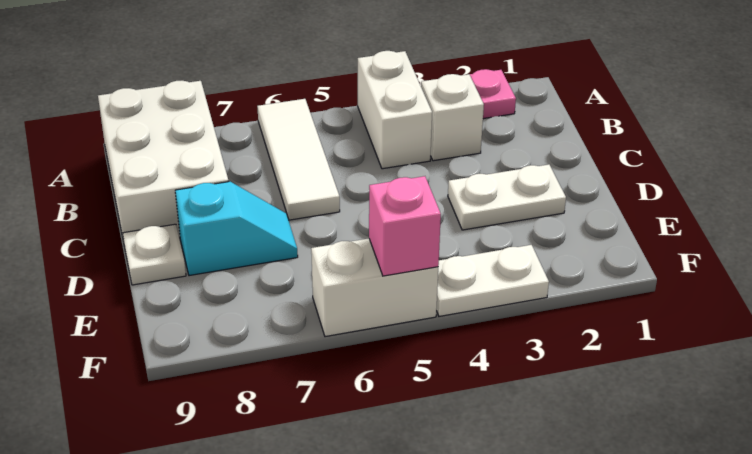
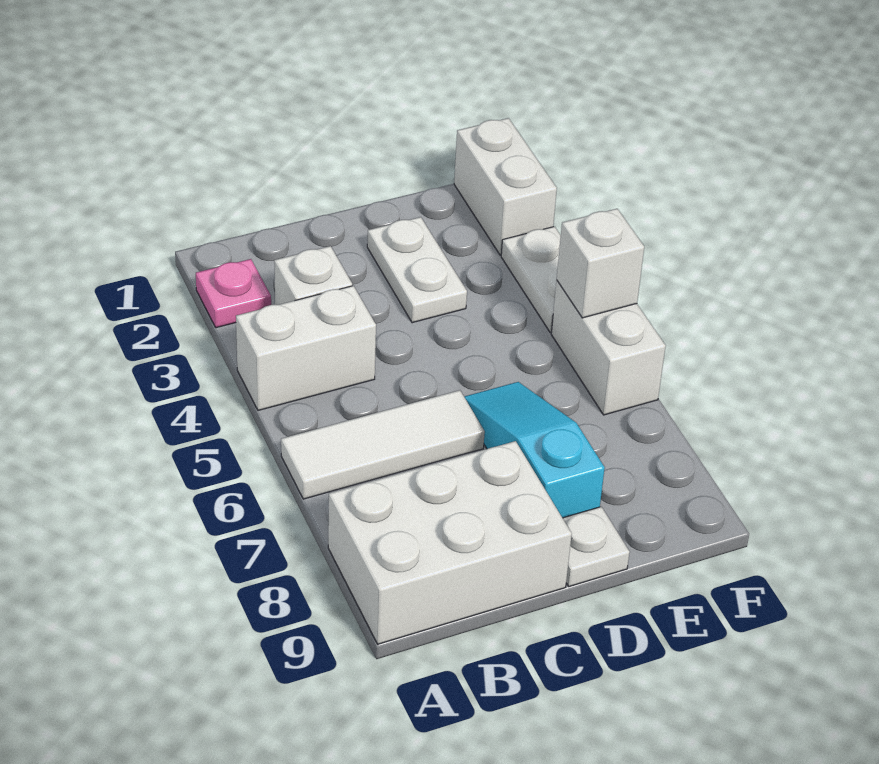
cyan slope D7:D8 level 1 top 8 -> cyan slope D6:D8 level 1 top 8
none -> white brick F1:F2 level 1
pink brick F5 level 2 -> white brick F5 level 2

